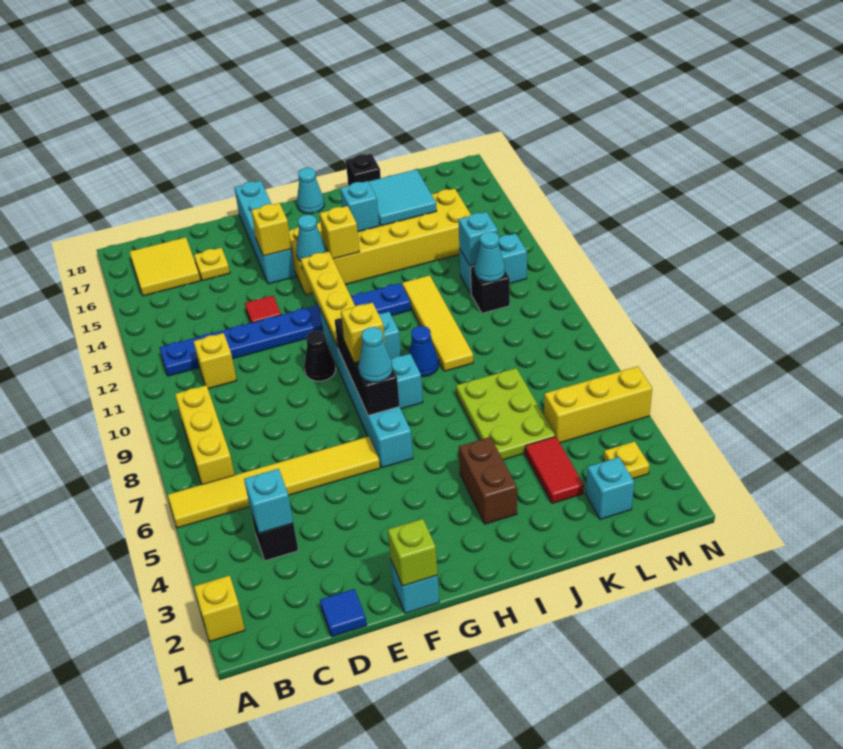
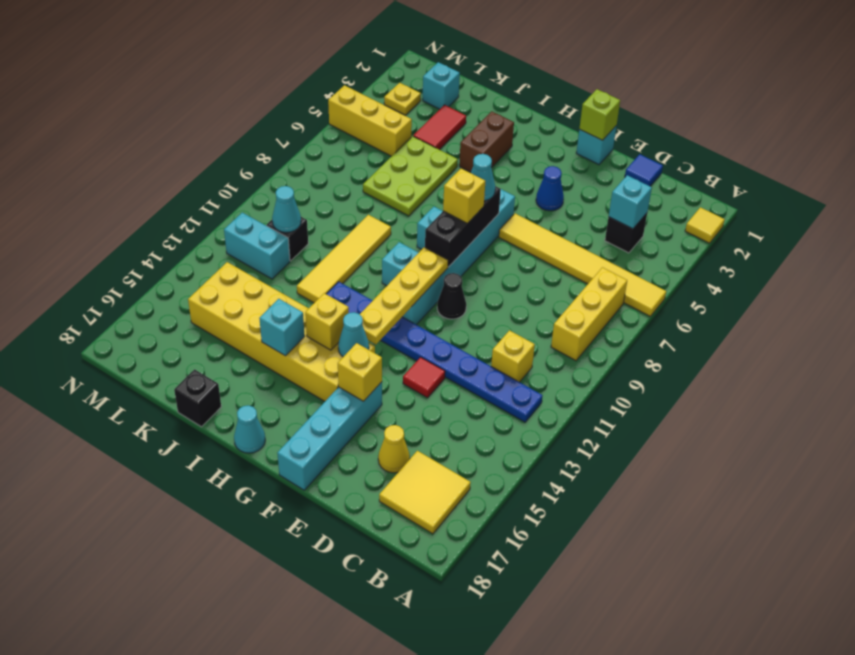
yellow brick A2 level 1 -> yellow tile A2 level 1
yellow plate D16 level 1 -> yellow cone D16 level 1
blue cone I9 level 1 -> blue cone F4 level 1
cyan tile J15:K16 level 2 -> none
cyan brick L12 level 2 -> none

